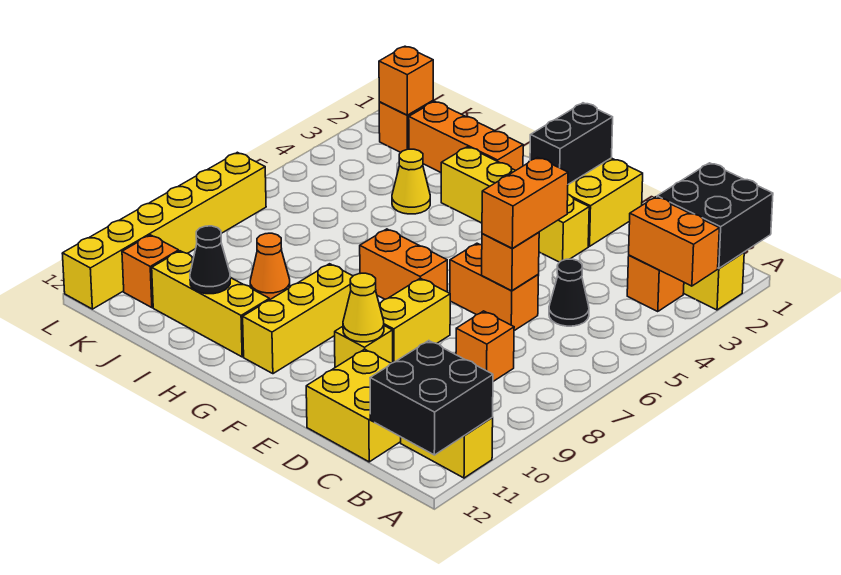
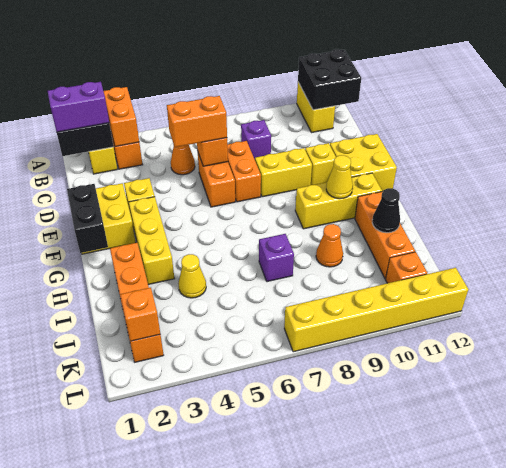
none -> purple brick B1:B2 level 3
black cone C5 level 1 -> orange cone C5 level 1
orange brick C8 level 1 -> purple brick C8 level 1
yellow brick C11:D12 level 1 -> yellow brick E11:F12 level 1
yellow cone E10 level 2 -> yellow cone G10 level 2
black brick F1:F2 level 2 -> black brick F1:G1 level 2
orange brick F7:G7 level 1 -> orange brick D7:E7 level 1
yellow brick H11:J11 level 1 -> orange brick H11:J11 level 1
none -> purple brick I7 level 1

